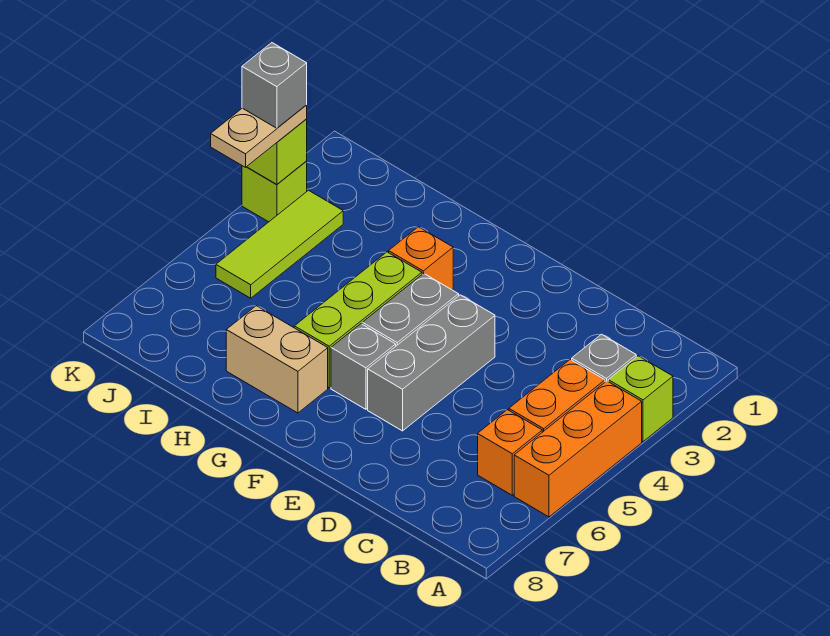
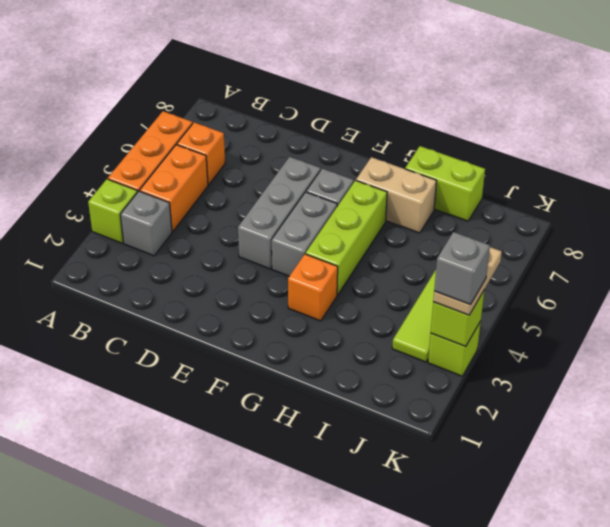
none -> lime brick H8:I8 level 1

